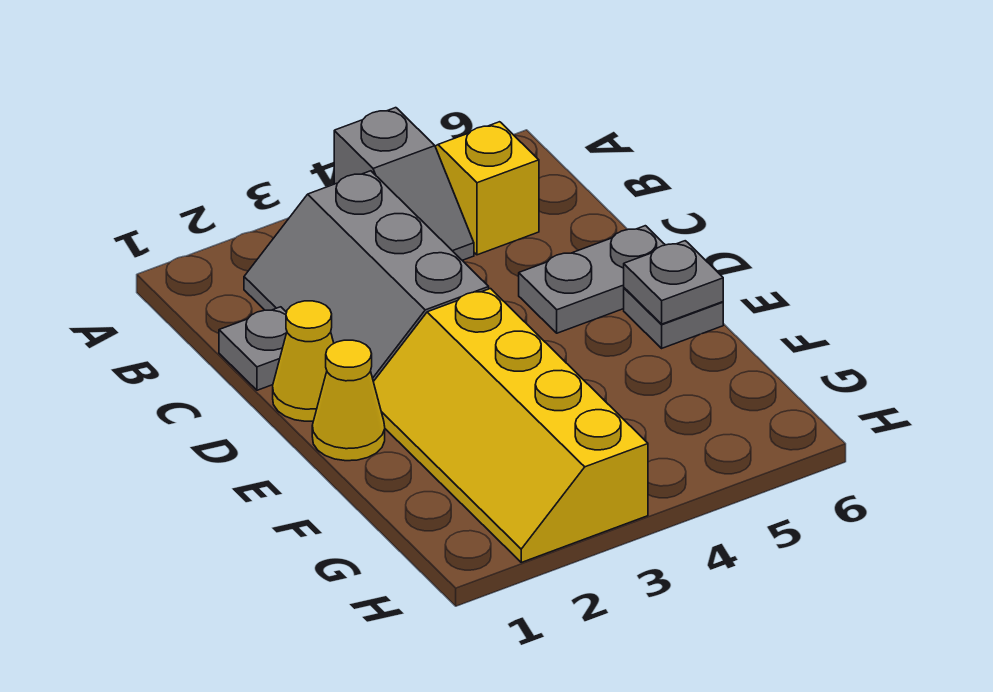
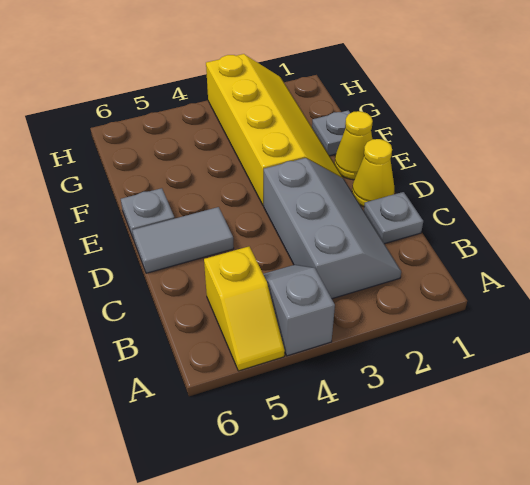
grey plate D5:D6 level 1 -> grey tile D5:D6 level 1
grey plate E6 level 2 -> grey plate F1 level 1

